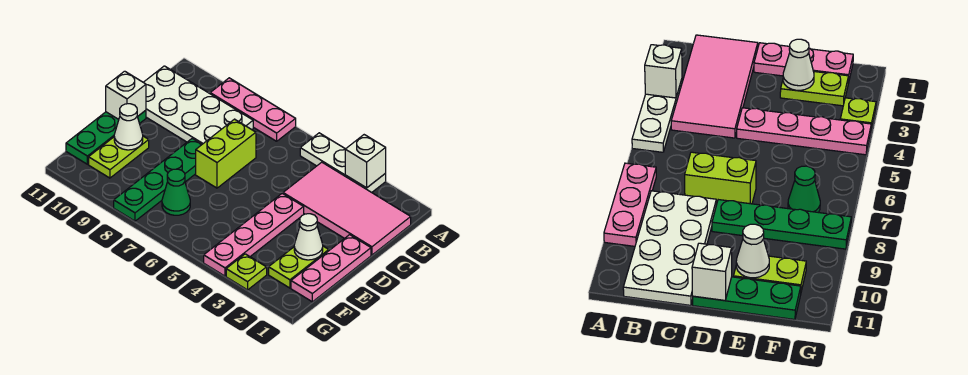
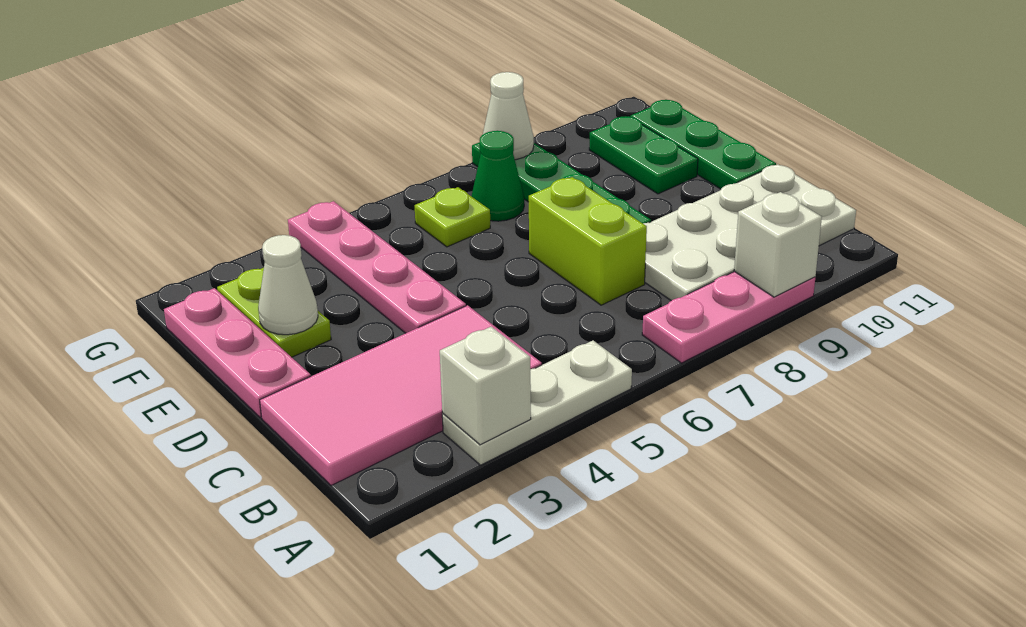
white brick D11 level 2 -> white brick A9 level 2
lime plate E10:F10 level 1 -> green plate E10:F10 level 1
white cone E10 level 2 -> white cone G8 level 2
lime plate G3 level 1 -> lime plate F6 level 1

